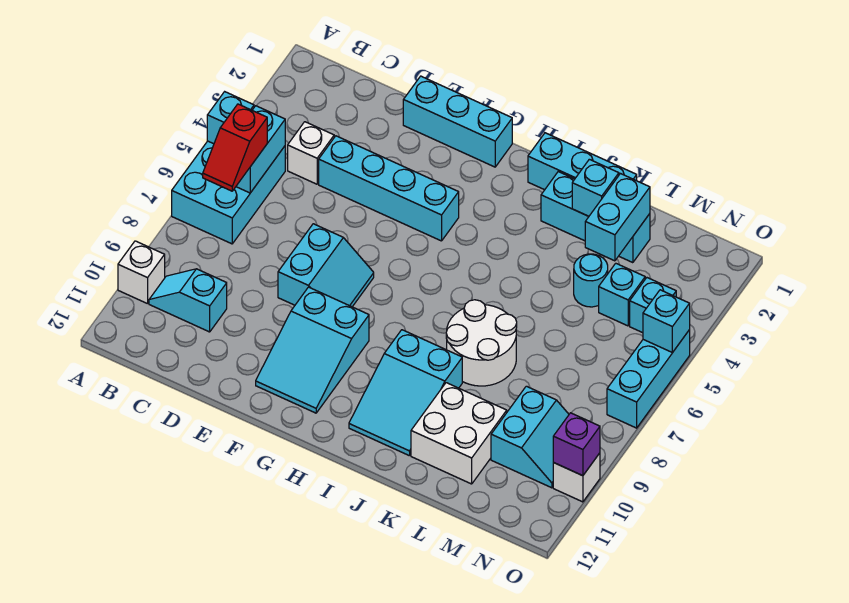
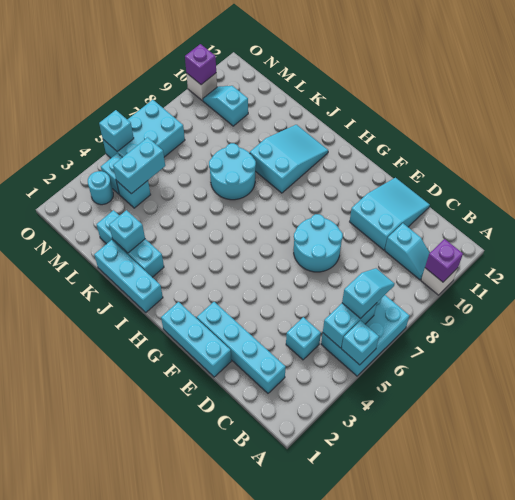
none -> purple brick A10 level 2
red slope B6:B7 level 3 top 6 -> cyan slope B6:B7 level 3 top 6
white brick C4 level 1 -> cyan brick C4 level 1
cyan brick D4:G4 level 1 -> cyan brick C2:F2 level 1
cyan slope E7:F8 level 1 top E -> cyan round brick E7:F8 level 1
cyan slope F9:G11 level 1 top 9 -> cyan slope D10:E12 level 1 top 10
white round brick J7:K8 level 1 -> cyan round brick J7:K8 level 1
white brick K10:L11 level 1 -> none
cyan brick L2:L3 level 2 -> cyan brick M4:M5 level 2
cyan round brick L4 level 1 -> cyan round brick N3 level 1
cyan slope M9:N10 level 1 top M -> cyan slope M10:N10 level 1 top M
cyan brick O5:O7 level 1 -> cyan brick N5:O7 level 1

